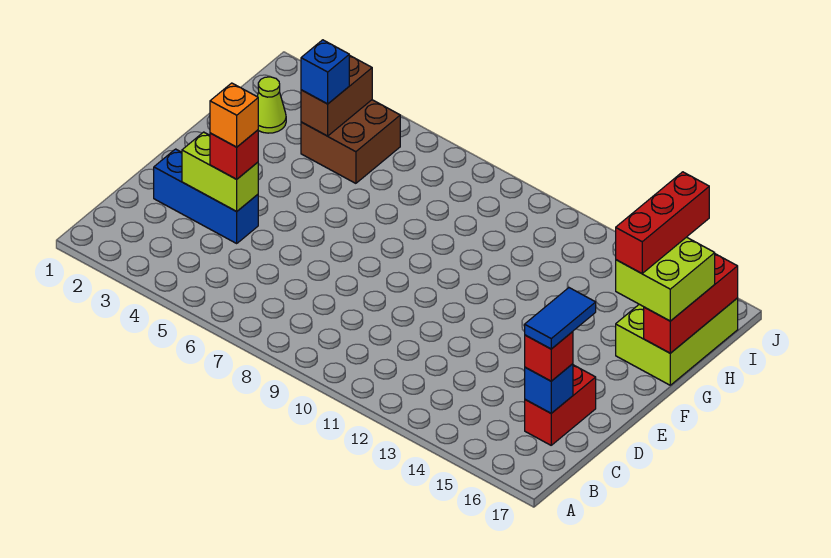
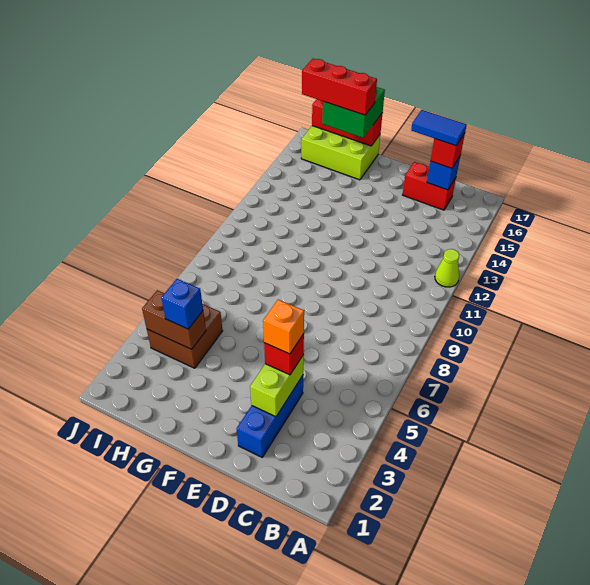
lime brick G16:H17 level 3 -> green brick G16:H17 level 3
lime cone H2 level 1 -> lime cone A12 level 1

